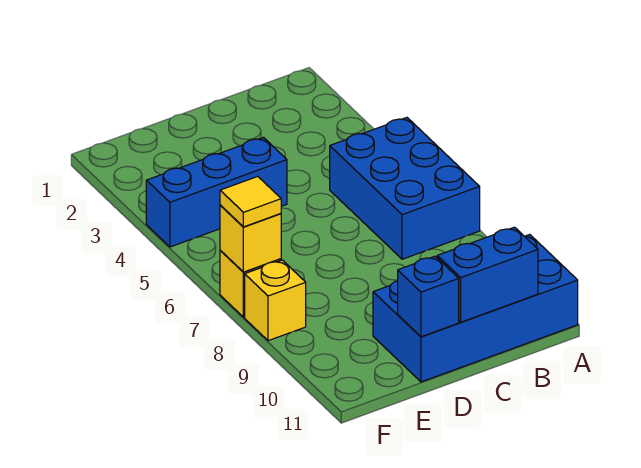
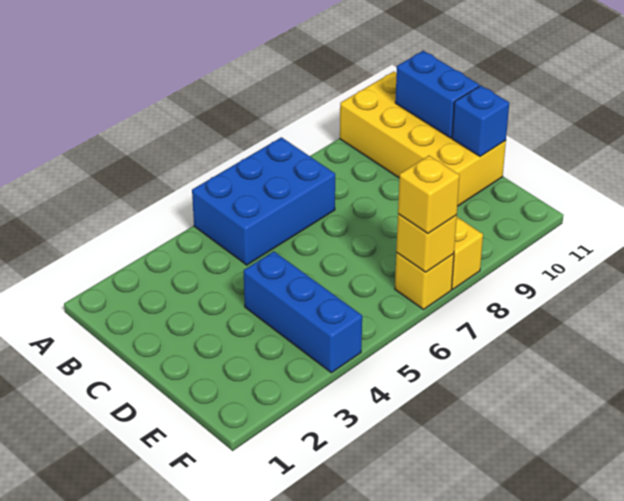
blue brick A10:D11 level 1 -> yellow brick A10:D11 level 1
yellow tile F7 level 3 -> yellow brick F7 level 3

